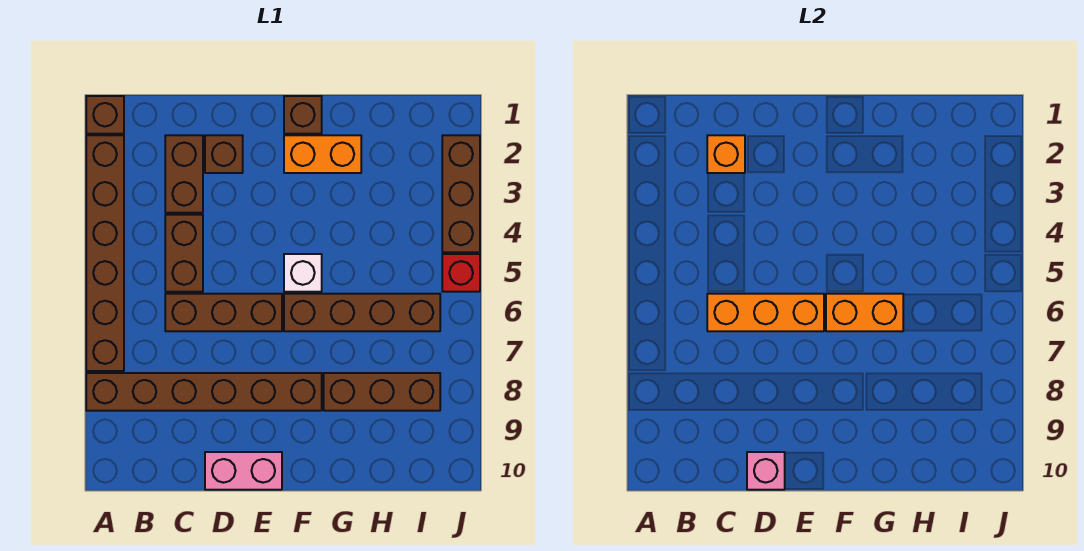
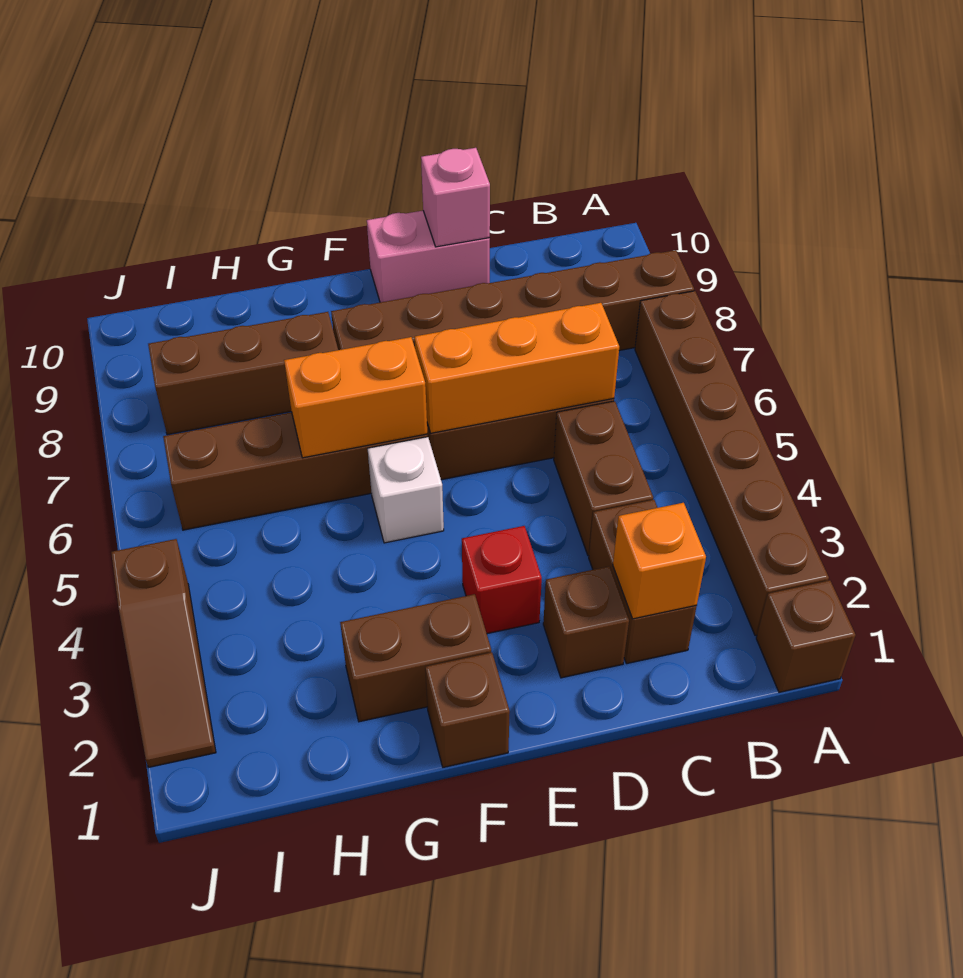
orange brick F2:G2 level 1 -> brown brick F2:G2 level 1
brown brick J2:J4 level 1 -> brown slope J2:J4 level 1 top 4
red brick J5 level 1 -> red brick E3 level 1

